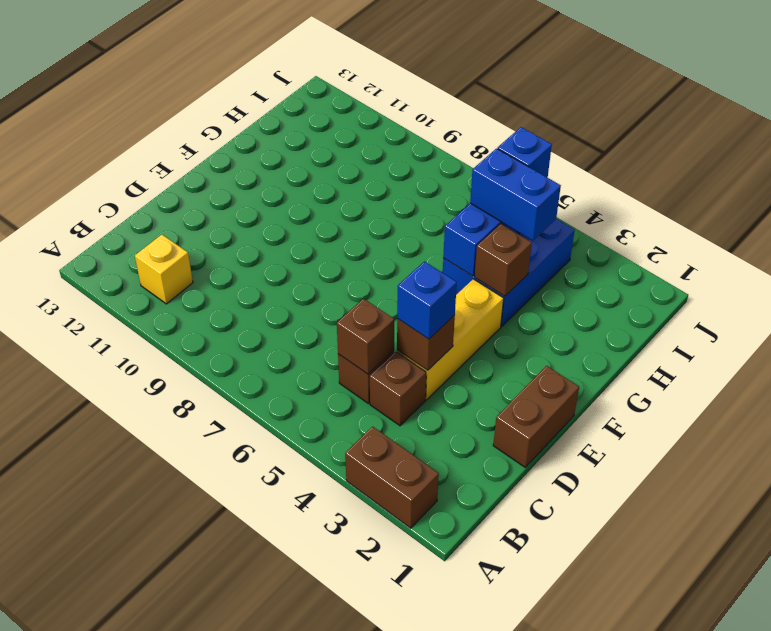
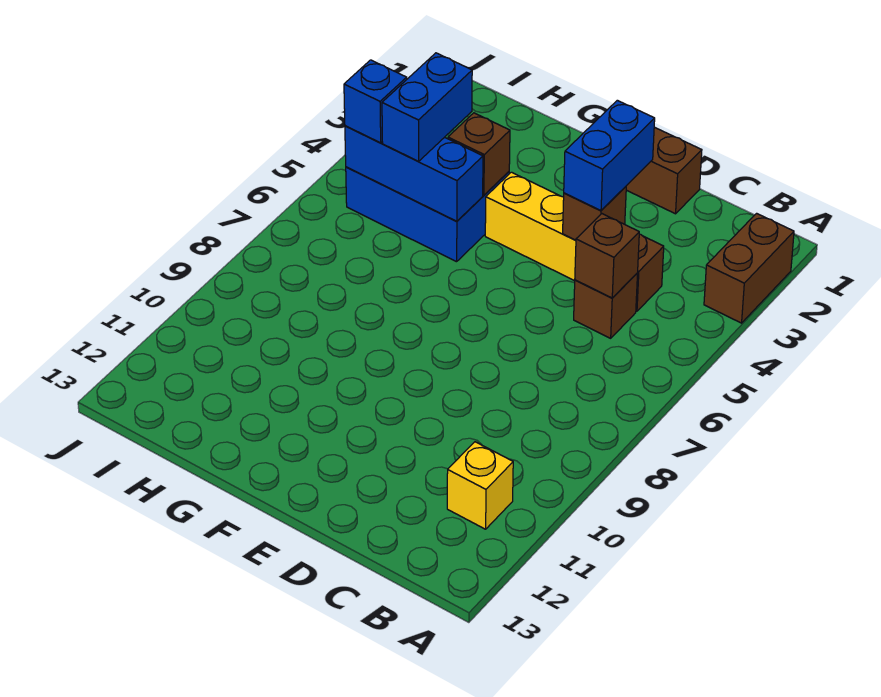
blue brick D4 level 3 -> blue brick D3:D4 level 3

